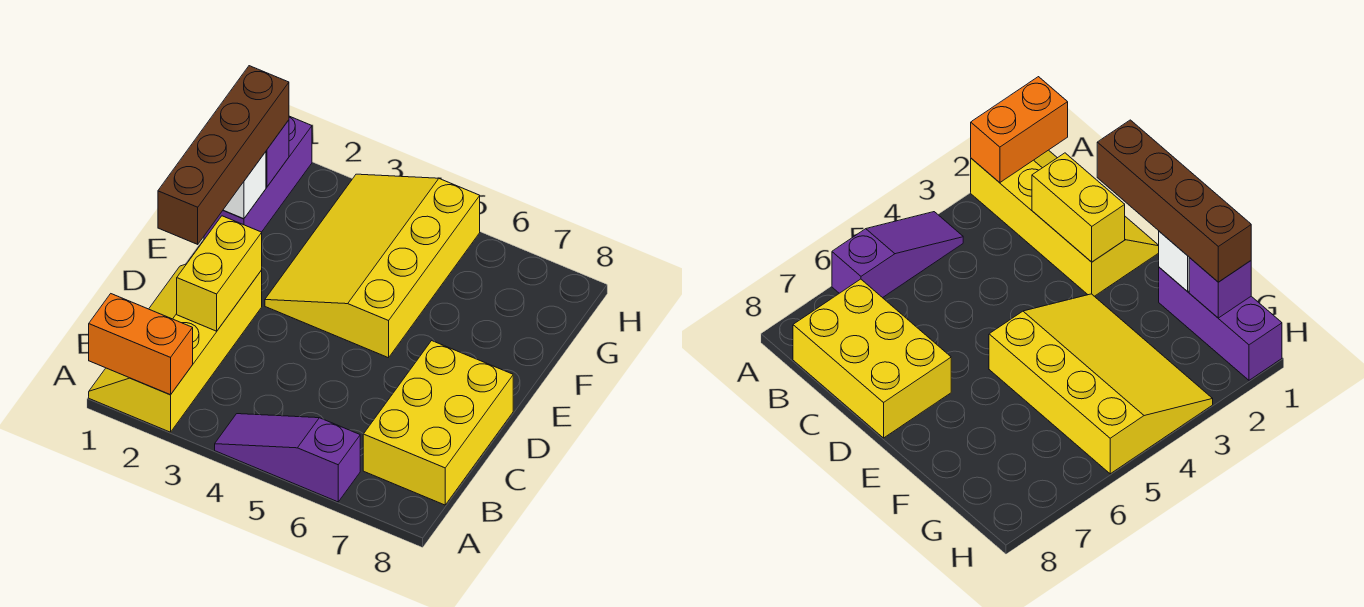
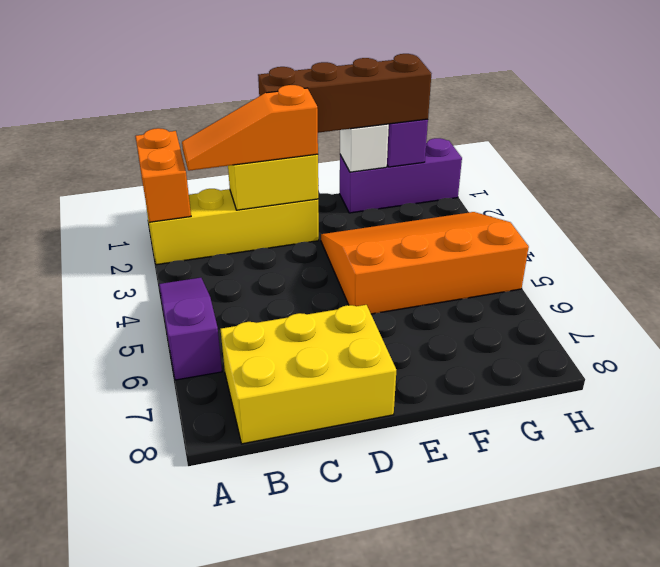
none -> orange slope B2:D2 level 3 top D
yellow slope E3:H5 level 1 top 5 -> orange slope E3:H5 level 1 top 5

